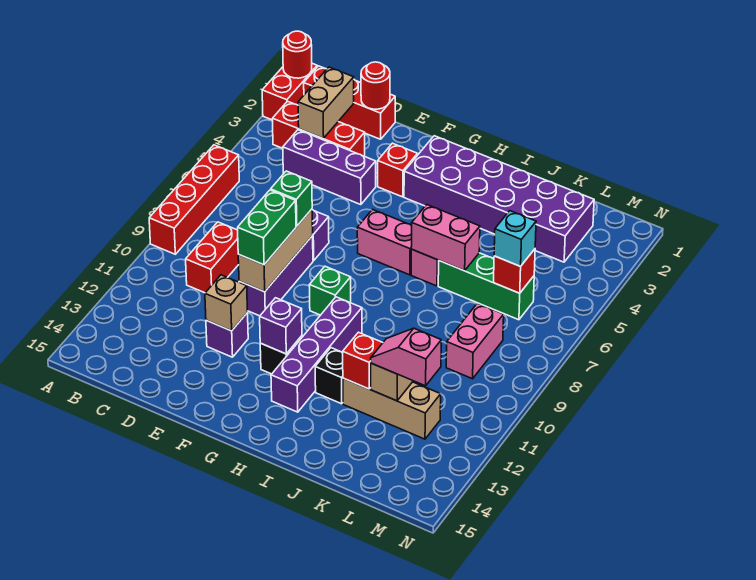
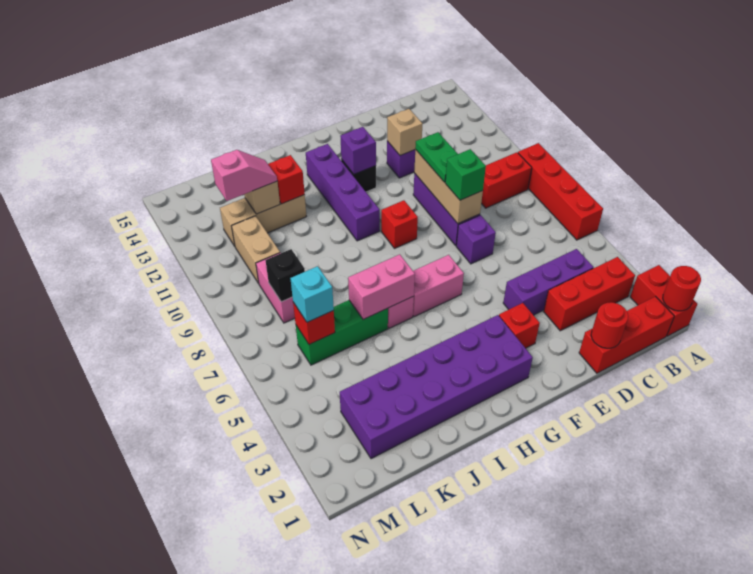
tan brick C2:C3 level 2 -> tan brick L10:L11 level 1
red brick C9:C10 level 1 -> red brick B9:C9 level 1
green brick E9:E10 level 3 -> green plate E9:E10 level 3
green brick G9 level 1 -> red brick G9 level 1
black brick I12 level 1 -> black brick L8 level 2

